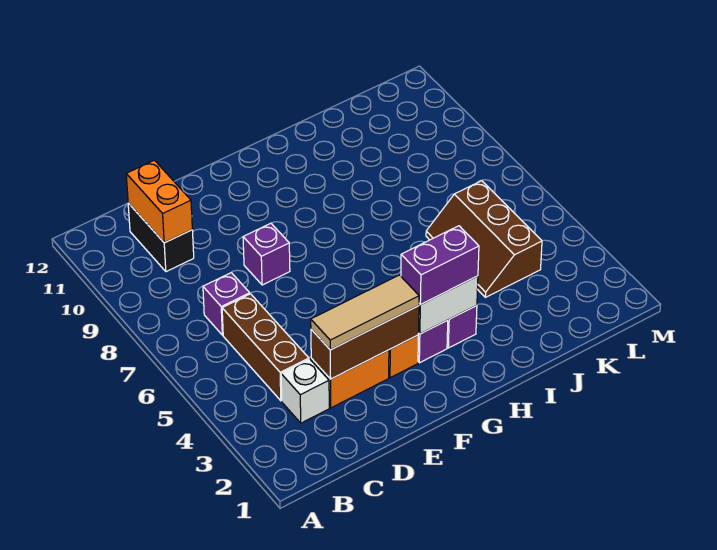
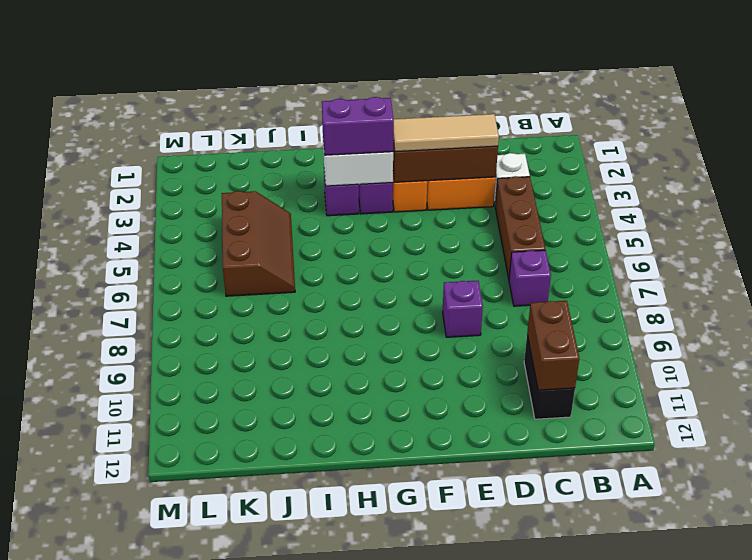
orange brick C10:C11 level 2 -> brown brick C10:C11 level 2

